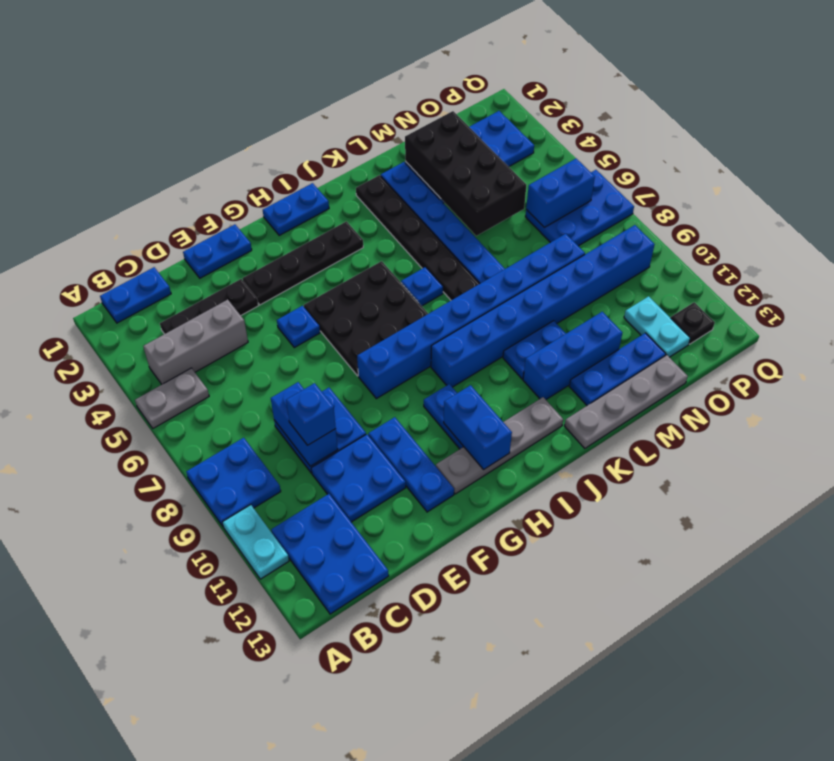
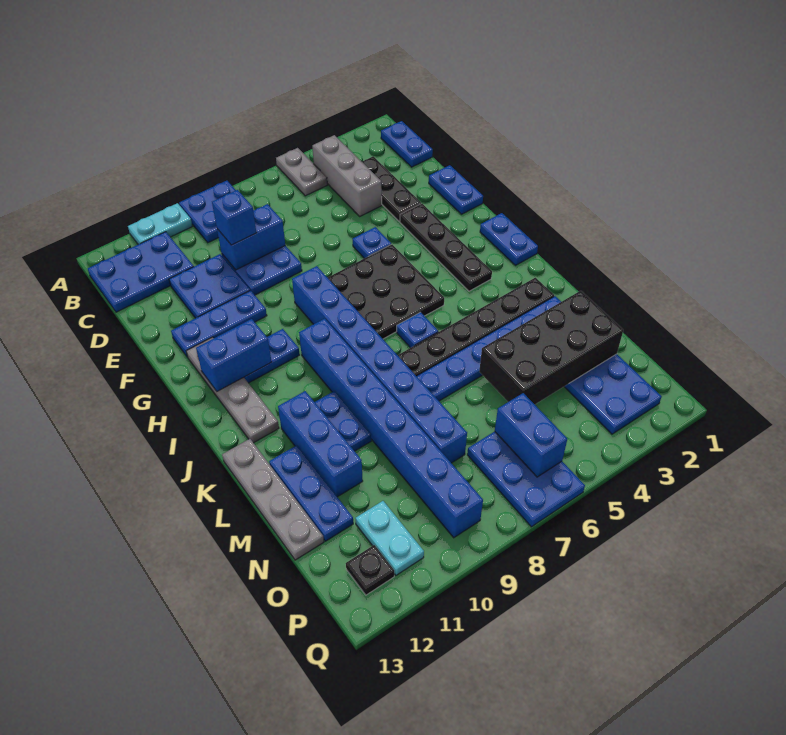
cyan plate O11:O12 level 1 -> cyan plate O11:P11 level 1

